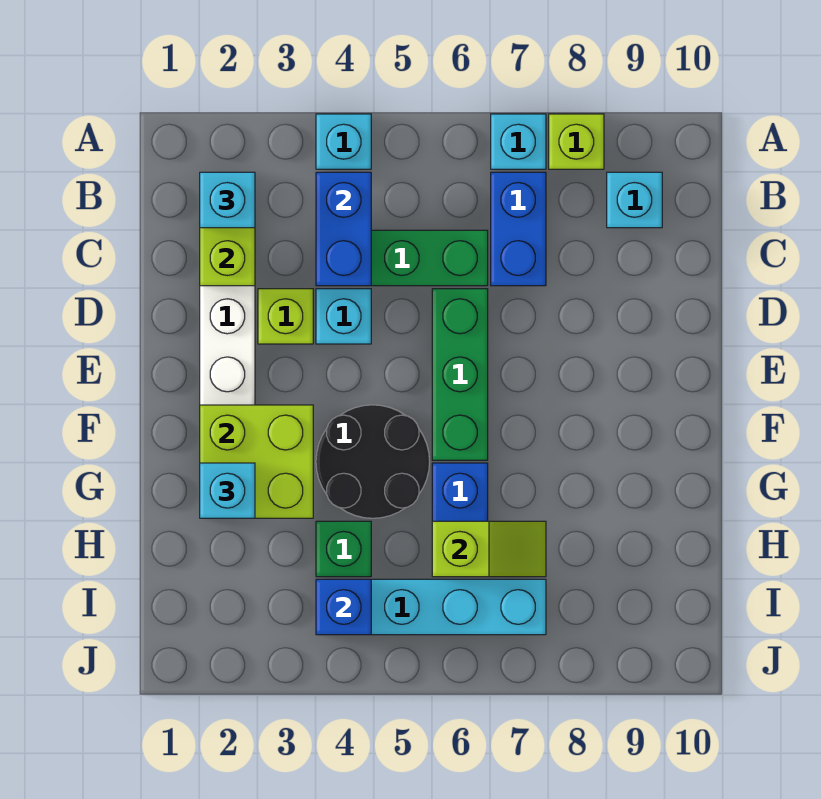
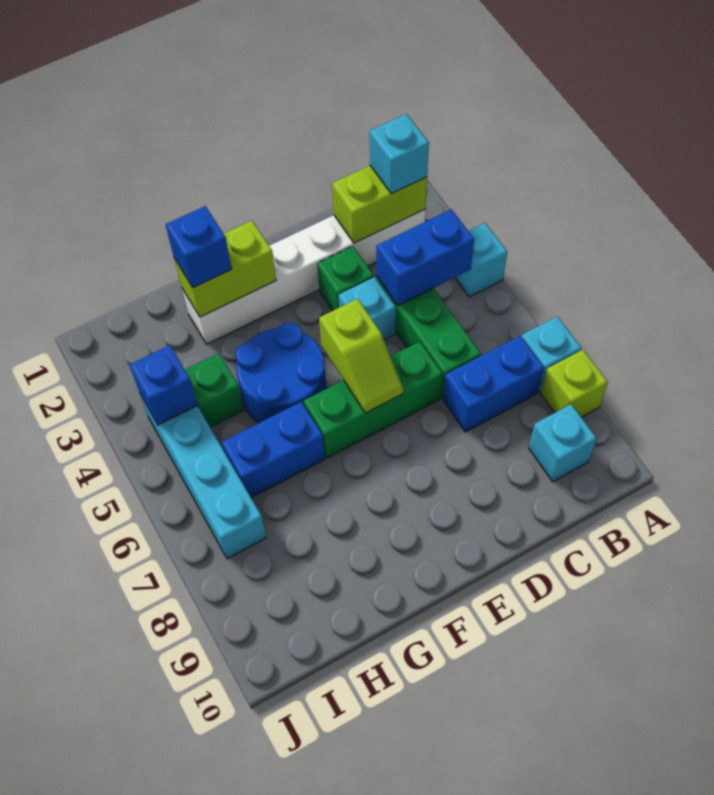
lime brick D3 level 1 -> green brick D3 level 1
lime brick F2:G3 level 2 -> lime brick F2:G2 level 2
black round brick F4:G5 level 1 -> blue round brick F4:G5 level 1
cyan brick G2 level 3 -> blue brick G2 level 3
lime slope H6:H7 level 2 top 6 -> lime slope E5:E6 level 2 top 5

